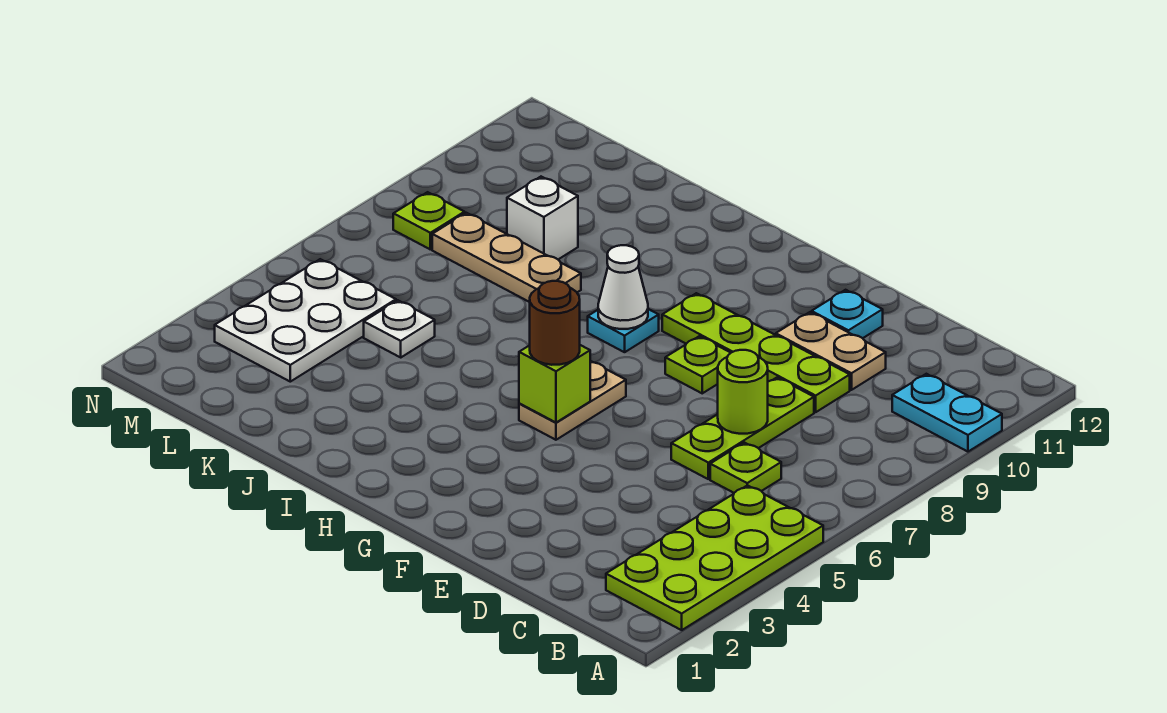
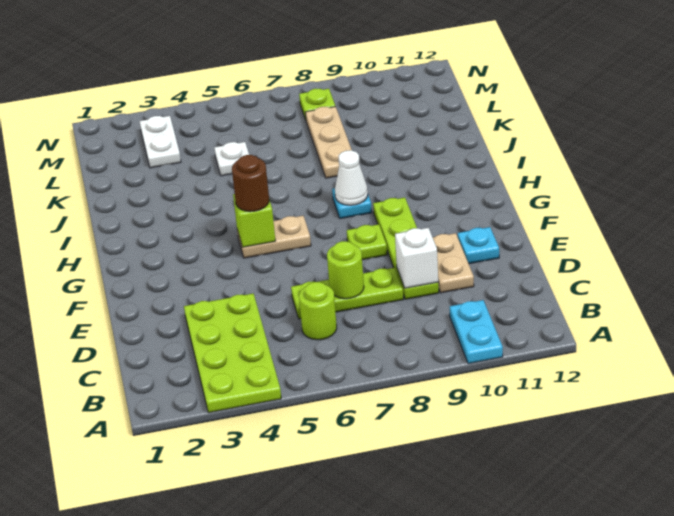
lime plate A2:B5 level 1 -> lime plate A3:D4 level 1
lime plate C6 level 1 -> lime round brick C6 level 1
white brick K9 level 1 -> white brick D9 level 2
white plate L3:M5 level 1 -> white plate L3:M3 level 1

